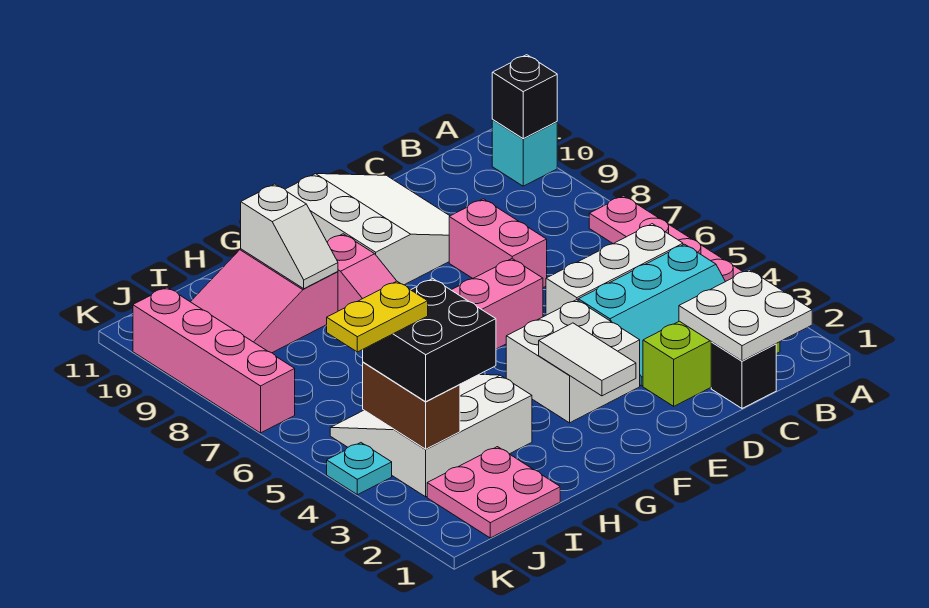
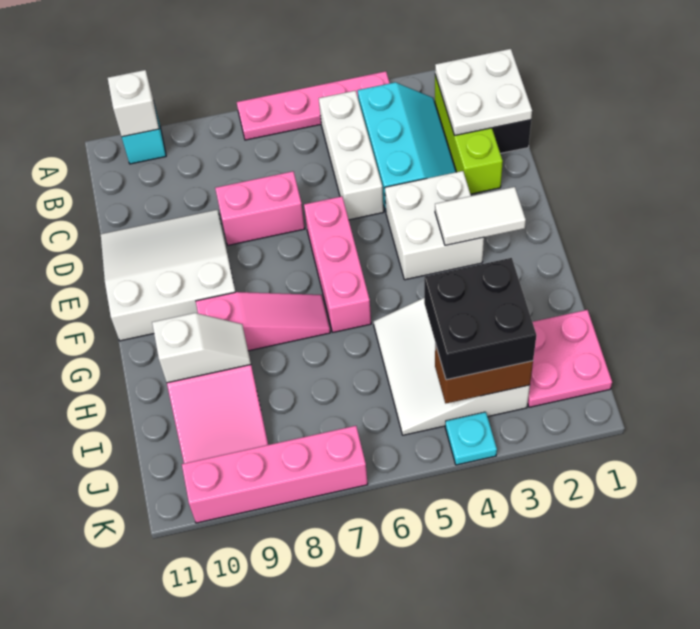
black brick A10 level 2 -> white brick A10 level 2
yellow plate J4:K4 level 4 -> none

